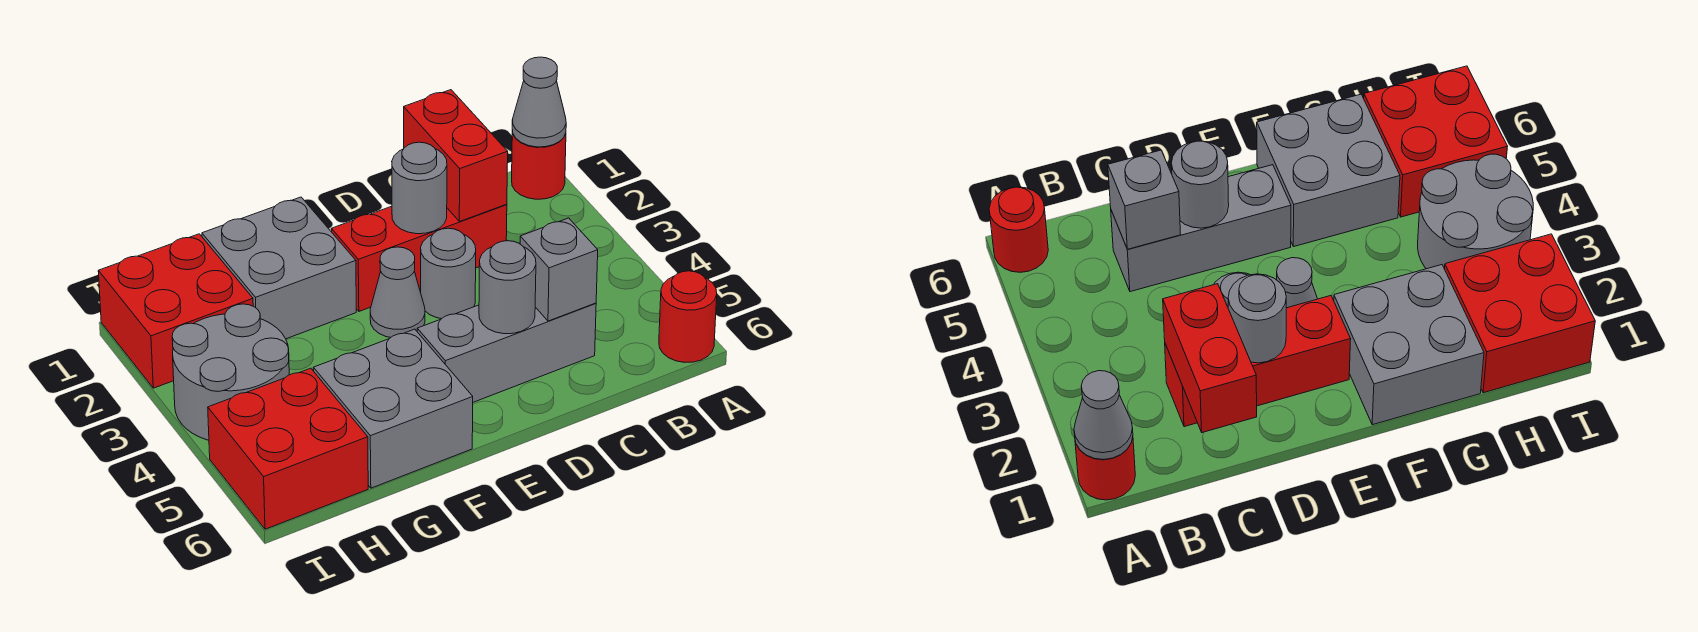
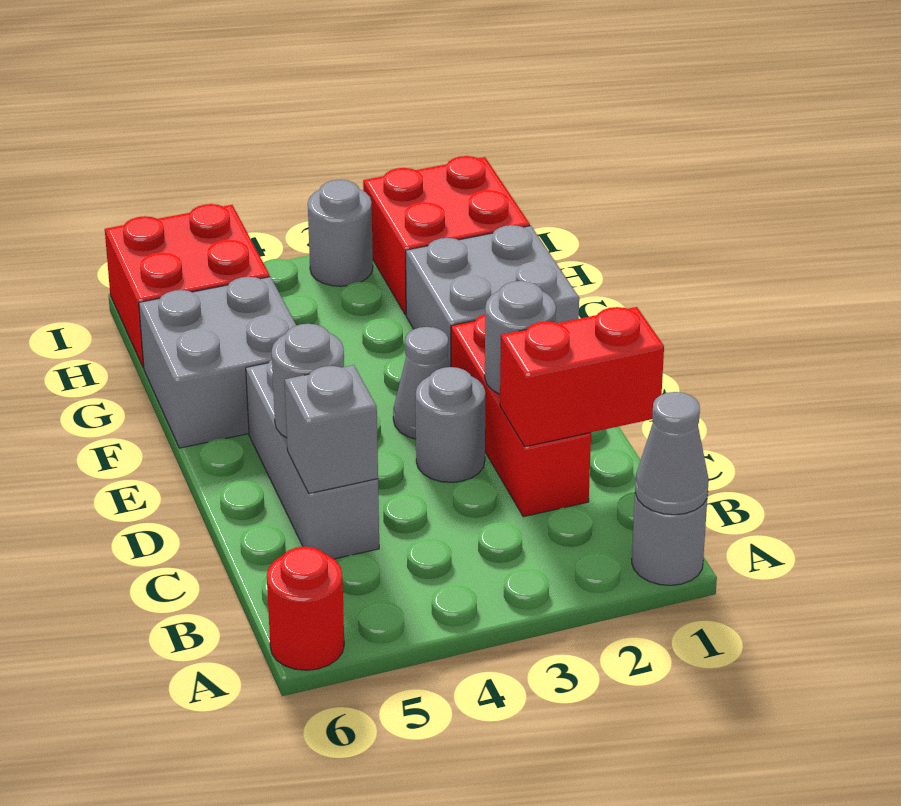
red round brick A1 level 1 -> grey round brick A1 level 1
grey round brick H3:I4 level 1 -> grey round brick I3 level 1

